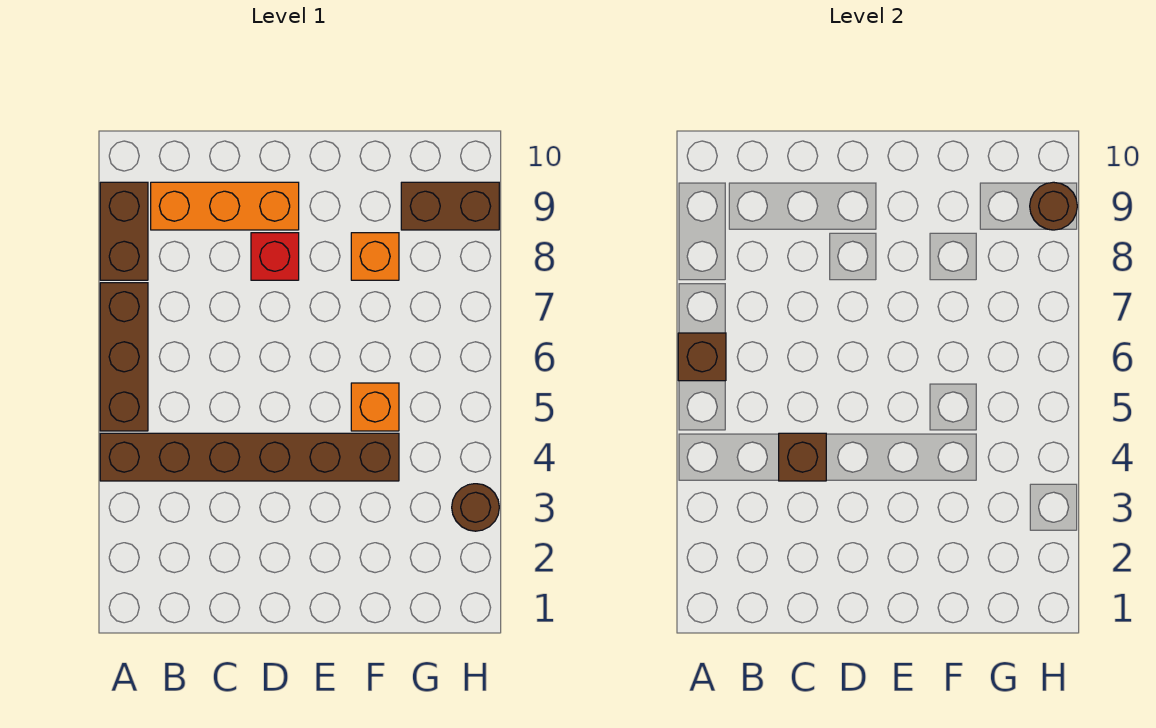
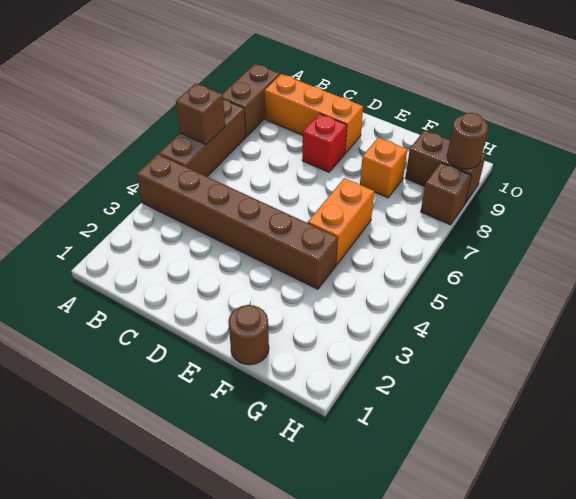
brown brick C4 level 2 -> brown brick H8 level 1
orange brick F5 level 1 -> orange brick F5:F6 level 1
brown round brick H3 level 1 -> brown round brick F1 level 1

